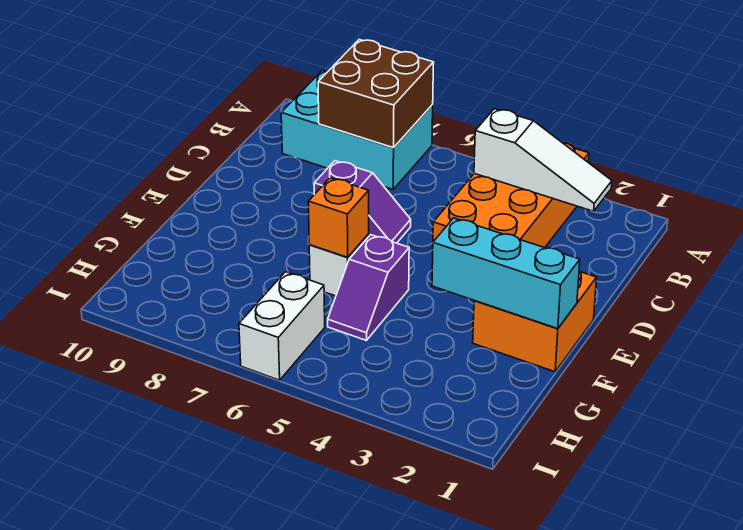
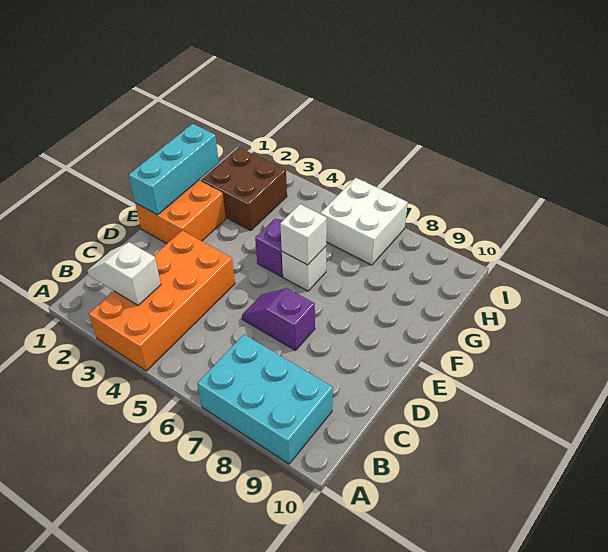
brown brick A7:B8 level 2 -> brown brick G2:H3 level 1
white slope B2:B4 level 2 top 4 -> white slope B2:B3 level 2 top 3
cyan brick F1:F3 level 2 -> cyan brick E1:G1 level 2
orange brick F6 level 2 -> white brick F6 level 2
white brick H6:I6 level 1 -> white brick H6:I7 level 1

